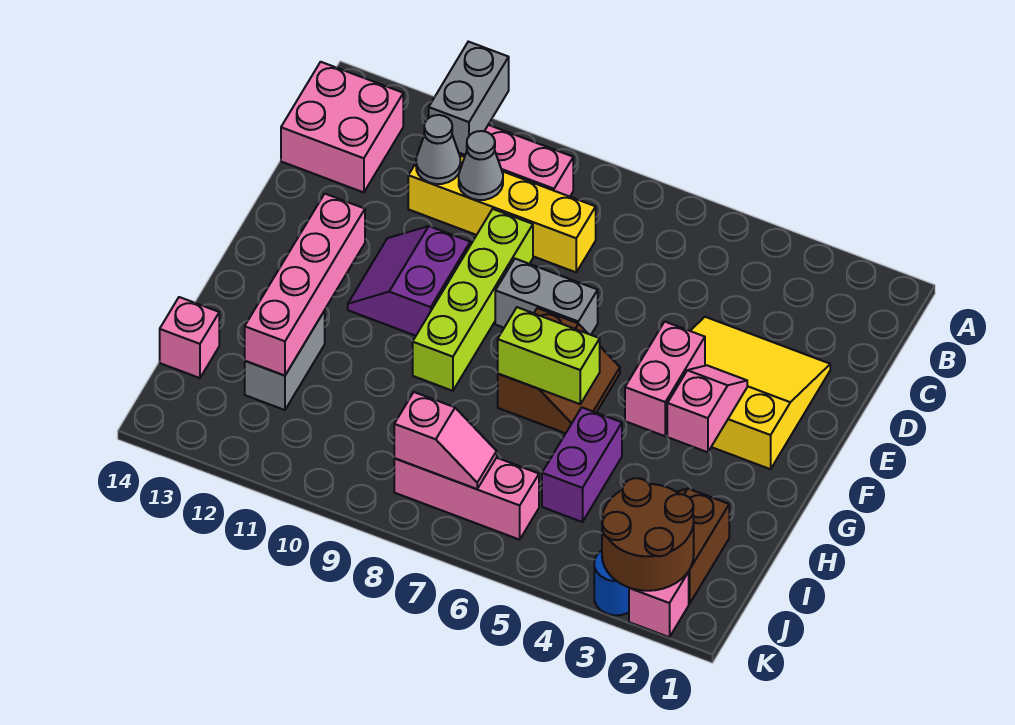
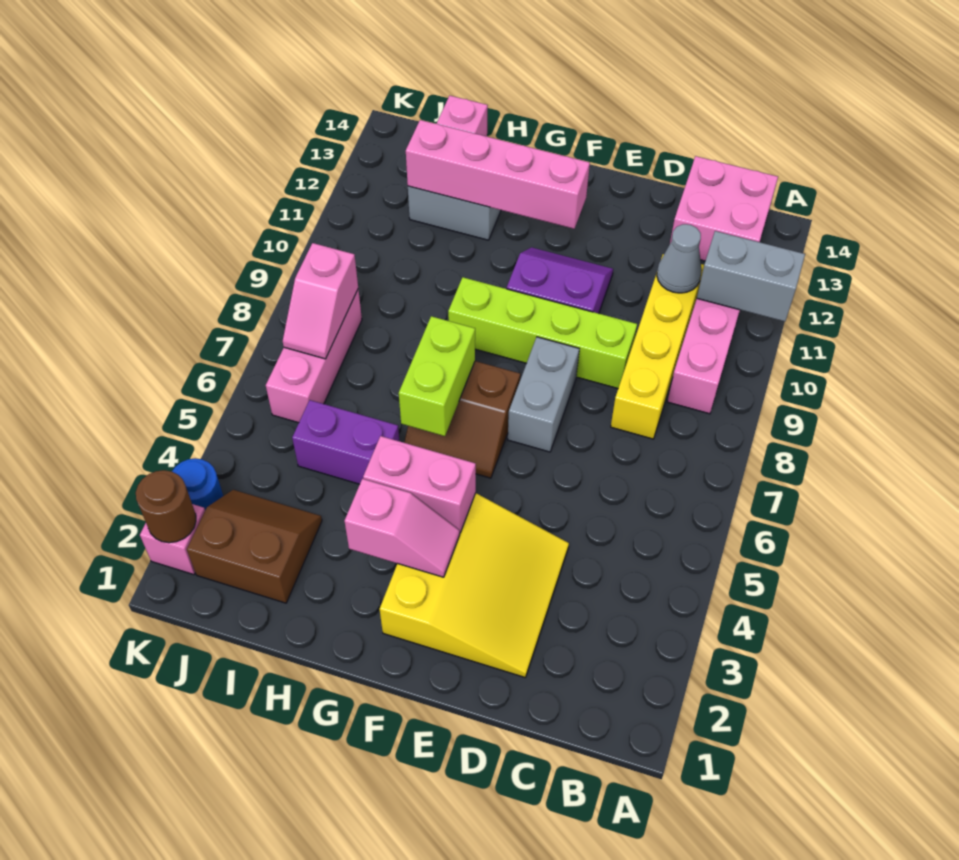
grey cone C10 level 2 -> none
brown round brick J2:K3 level 2 -> brown round brick K2 level 2

